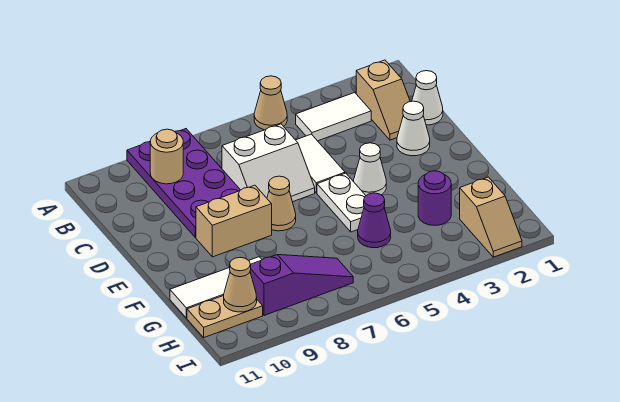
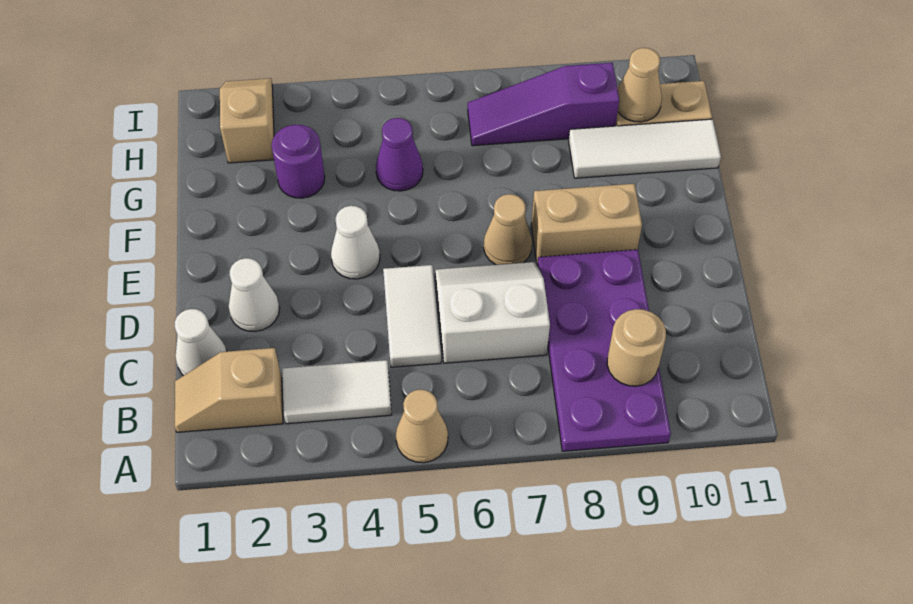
tan slope B2:C2 level 1 top B -> tan slope B1:B2 level 1 top 2
white plate E5:F5 level 1 -> none

